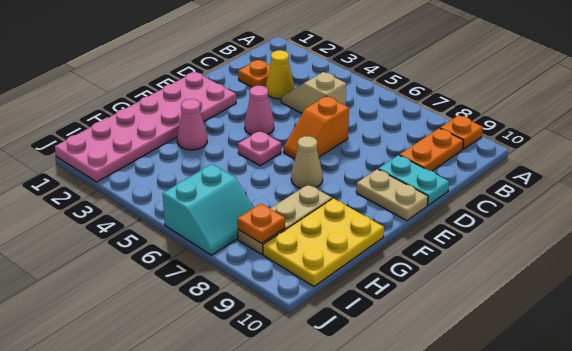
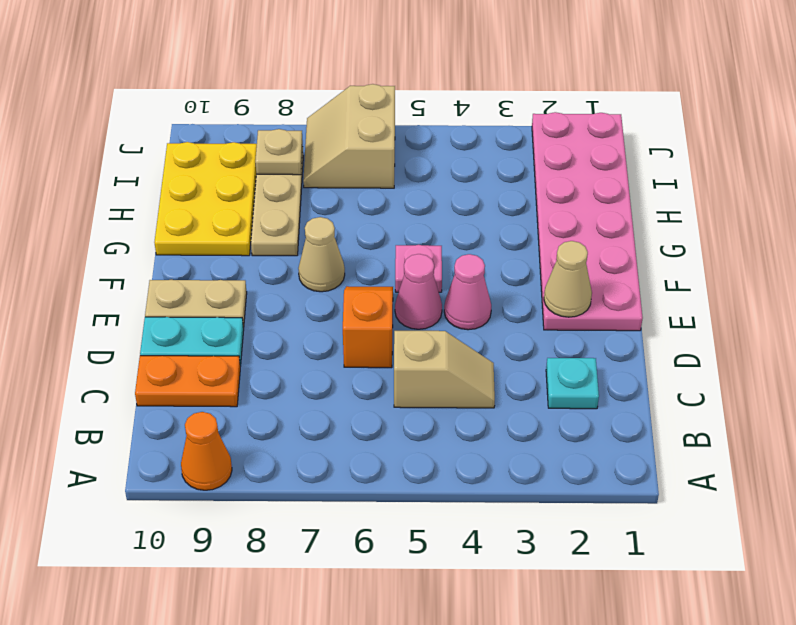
orange plate A9 level 1 -> orange cone A9 level 1
orange plate B9:C9 level 1 -> orange plate C9:C10 level 1
orange plate C2 level 1 -> cyan plate C2 level 1
yellow cone C3 level 1 -> none
none -> tan cone E2 level 2
pink cone G3 level 1 -> pink cone E5 level 1
cyan slope I6:J7 level 1 top 6 -> tan slope I6:J7 level 1 top 6
orange plate I8 level 2 -> tan plate I8 level 2

